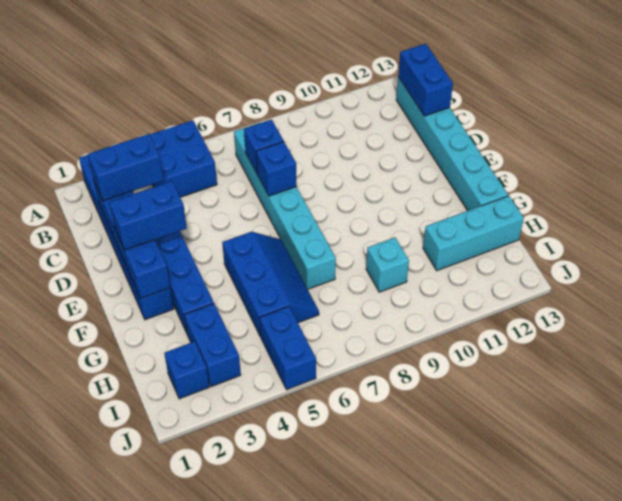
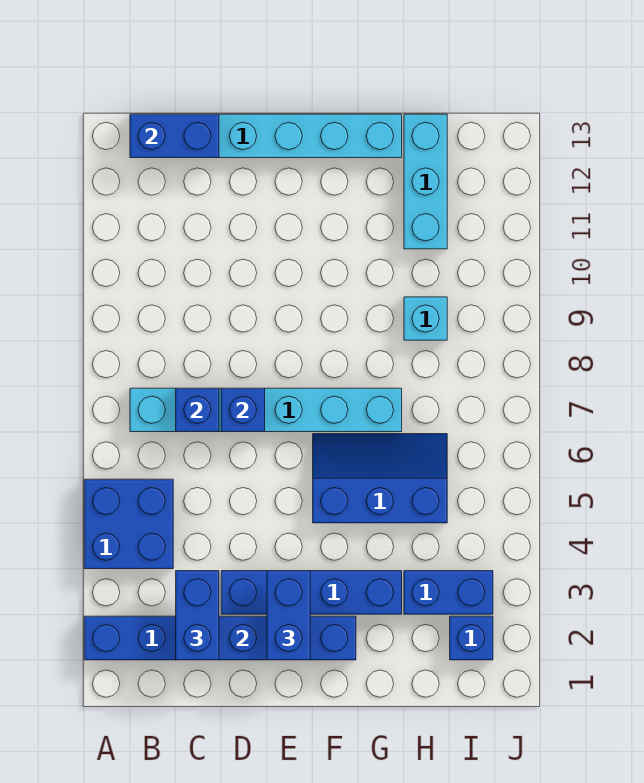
blue brick I5:J5 level 1 -> none

